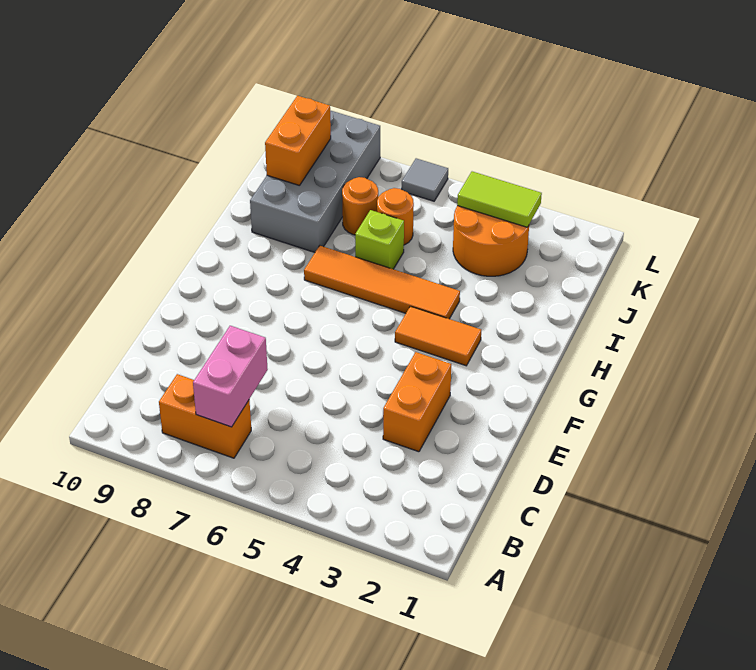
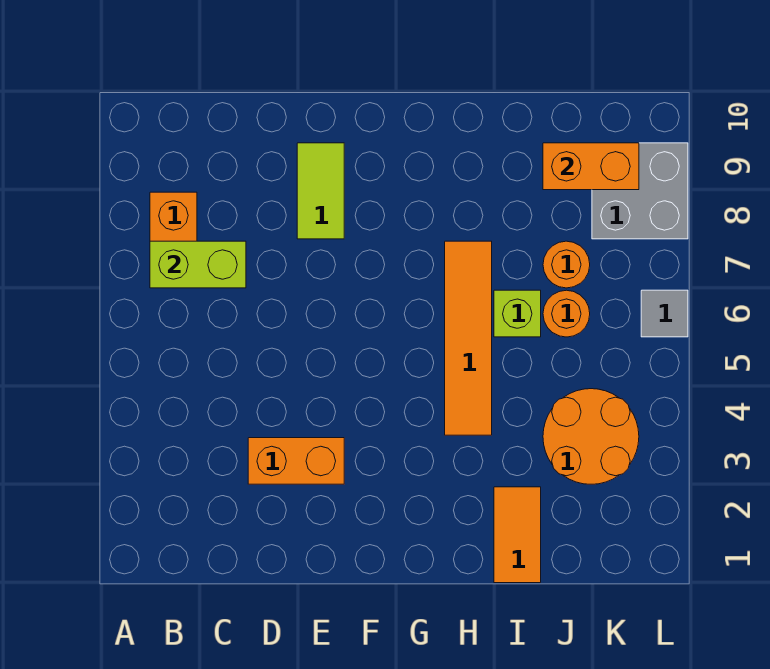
pink brick B7:C7 level 2 -> lime brick B7:C7 level 2
orange tile G3:G4 level 1 -> orange tile I1:I2 level 1
grey brick I8:L9 level 1 -> grey brick K8:L9 level 1
lime tile K3:K4 level 2 -> lime tile E8:E9 level 1

